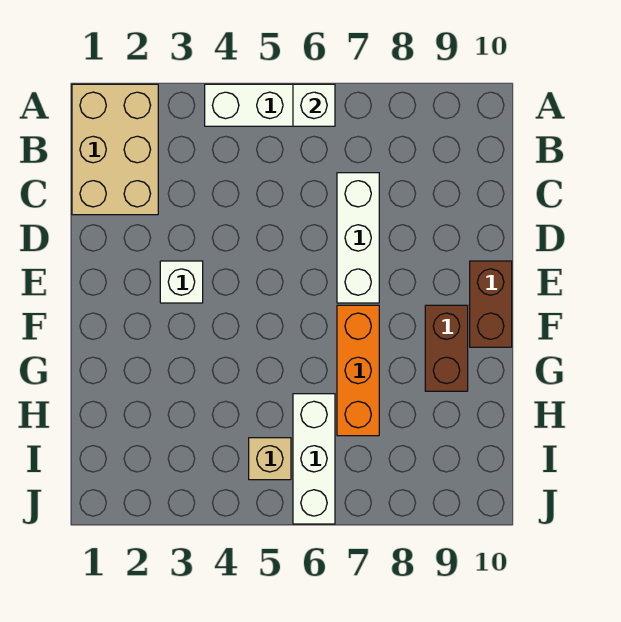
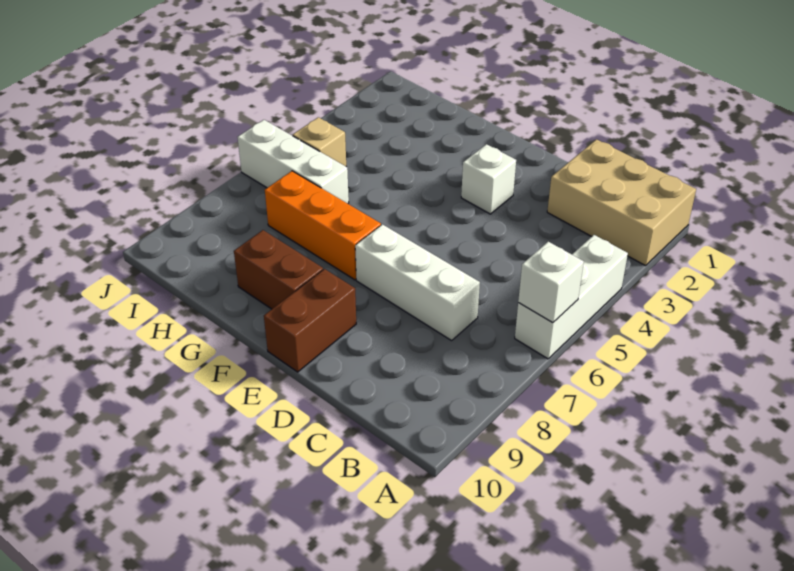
brown brick E10:F10 level 1 -> brown brick E9:E10 level 1

